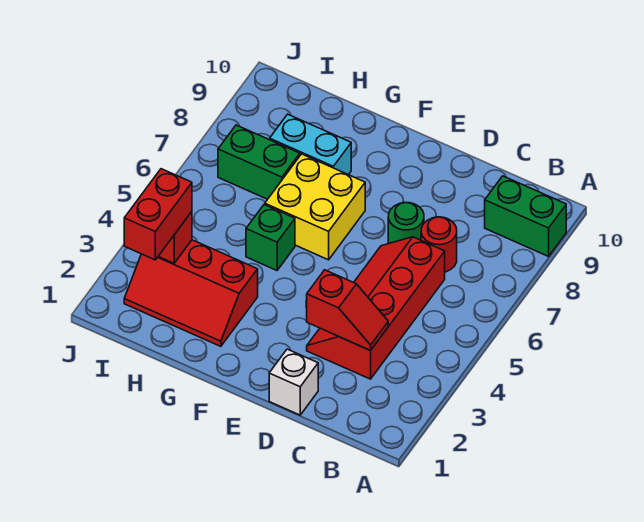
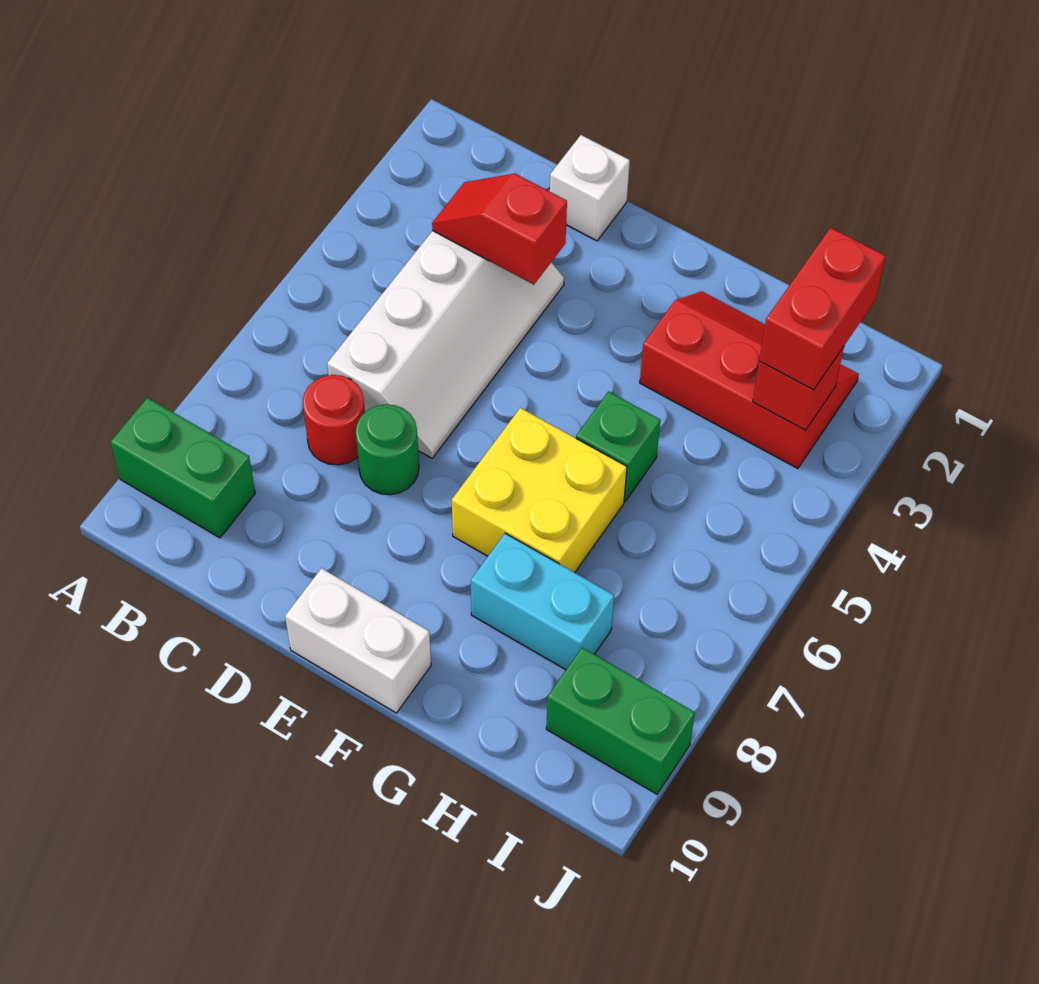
red slope C3:D6 level 1 top C -> white slope C3:D6 level 1 top C
none -> white brick E10:F10 level 1
green brick H7:I7 level 1 -> green brick I9:J9 level 1

